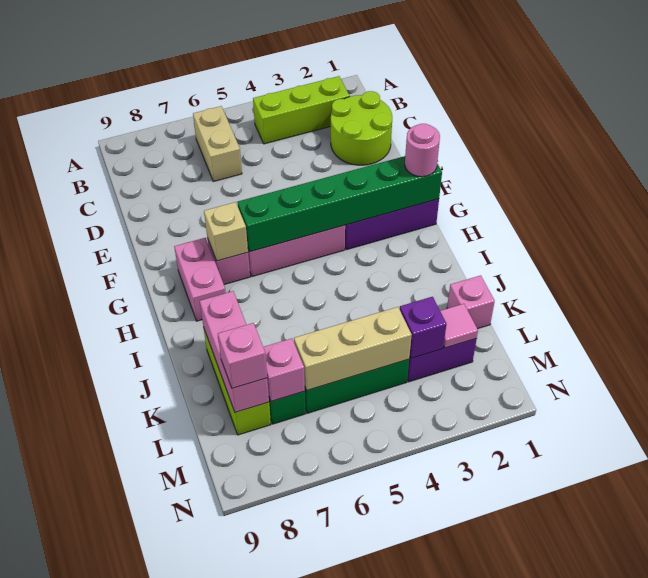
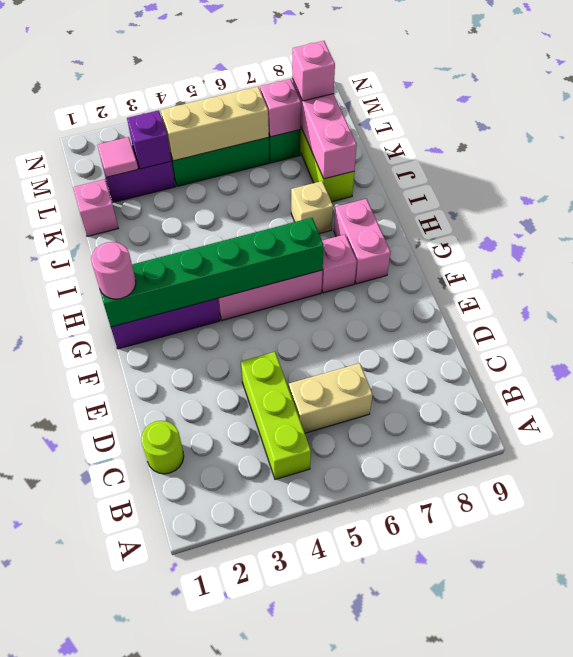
lime brick B2:B4 level 1 -> lime brick B4:D4 level 1
tan brick B6:C6 level 1 -> tan brick C5:C6 level 1
lime round brick C1:D2 level 1 -> lime round brick C1 level 1
tan brick G7 level 2 -> tan brick I7 level 1

